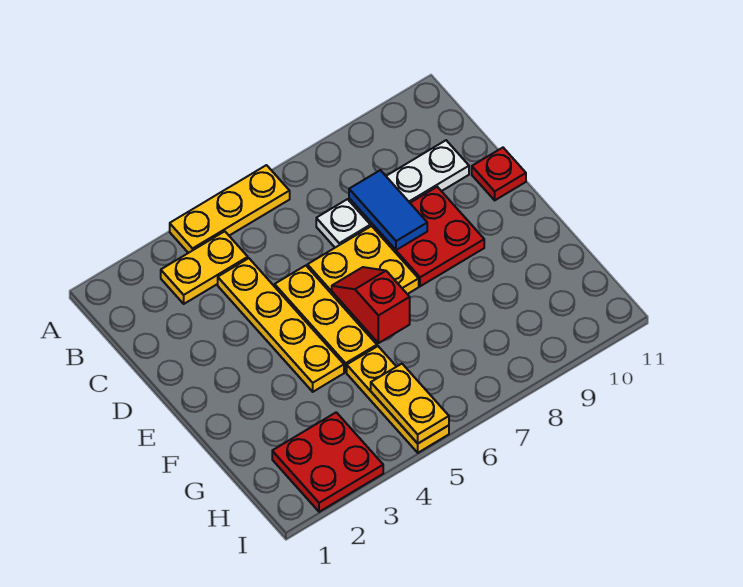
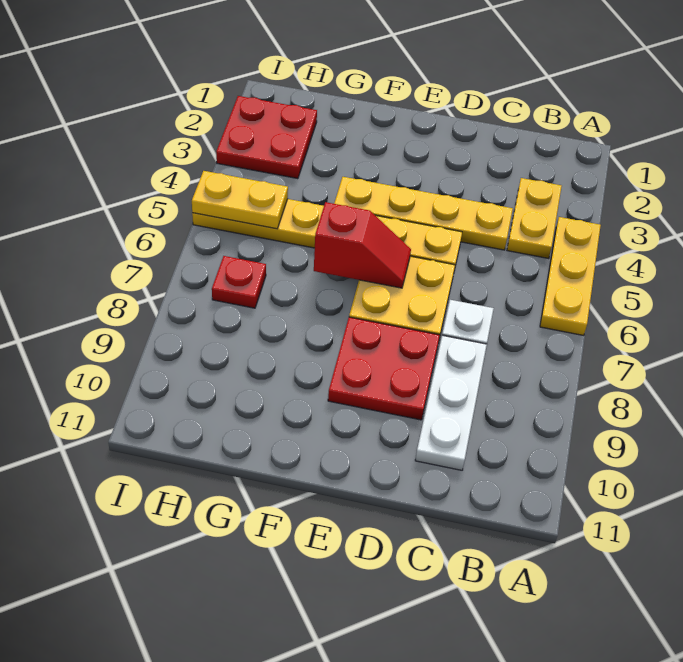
blue tile C8:D8 level 2 -> none
red plate D11 level 1 -> red plate H7 level 1

